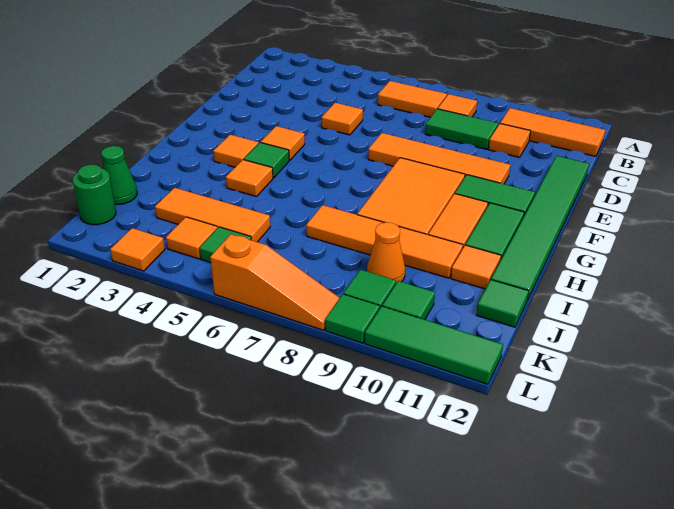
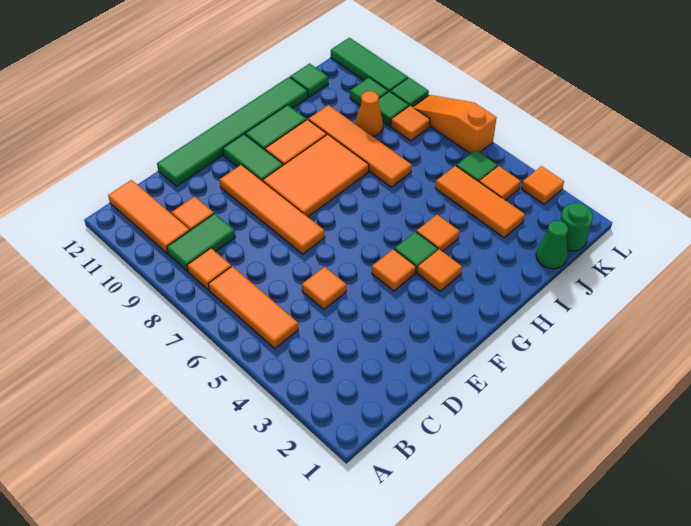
orange tile B6:B7 level 1 -> orange tile B5:B7 level 1
green tile C8:C9 level 1 -> green tile B9:C9 level 1
orange tile I11 level 1 -> orange tile K8 level 1

